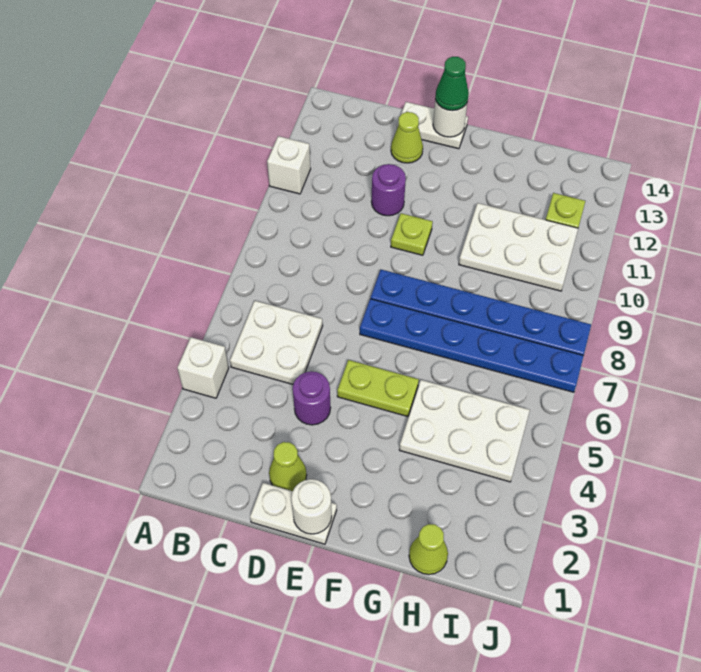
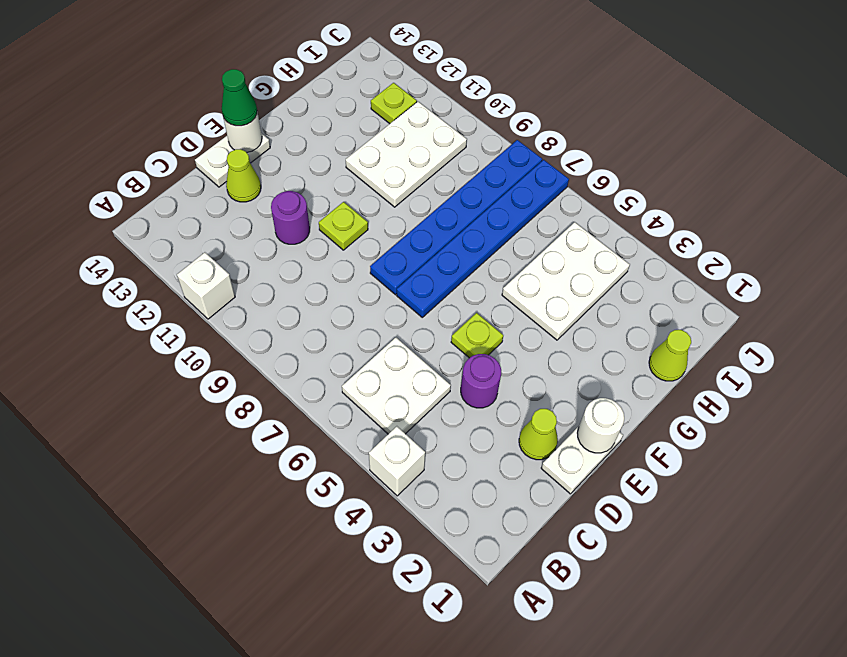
lime plate E5:F5 level 1 -> lime plate E5 level 1

